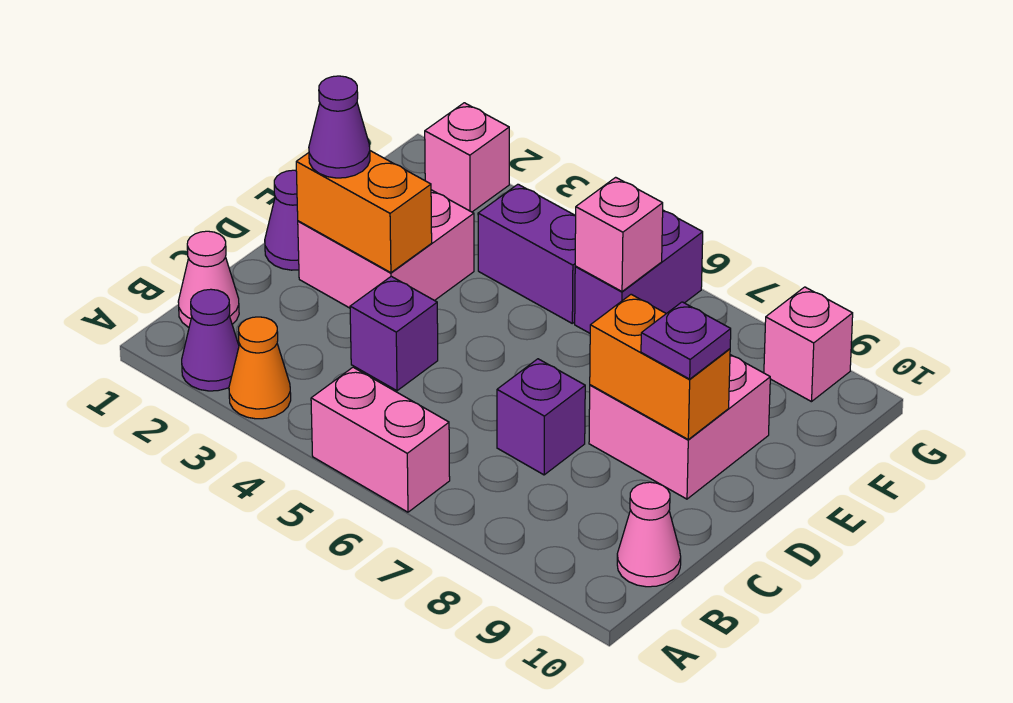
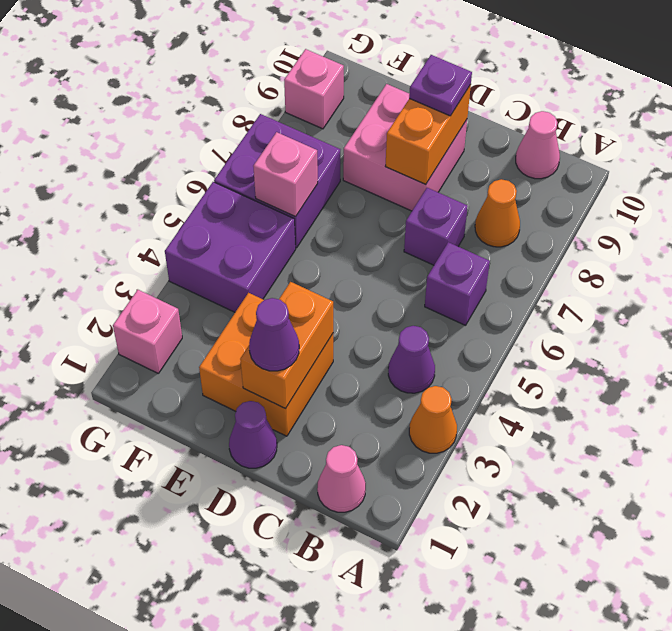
purple cone A2 level 1 -> purple cone B4 level 1
pink brick A5:A6 level 1 -> none
none -> orange cone B8 level 1
purple brick C4 level 1 -> purple brick B6 level 1
pink brick D2:E3 level 1 -> orange brick D2:E3 level 1
purple brick F4:F5 level 1 -> purple brick F4:G5 level 1
purple brick F6:G6 level 1 -> purple brick F6:G7 level 1

